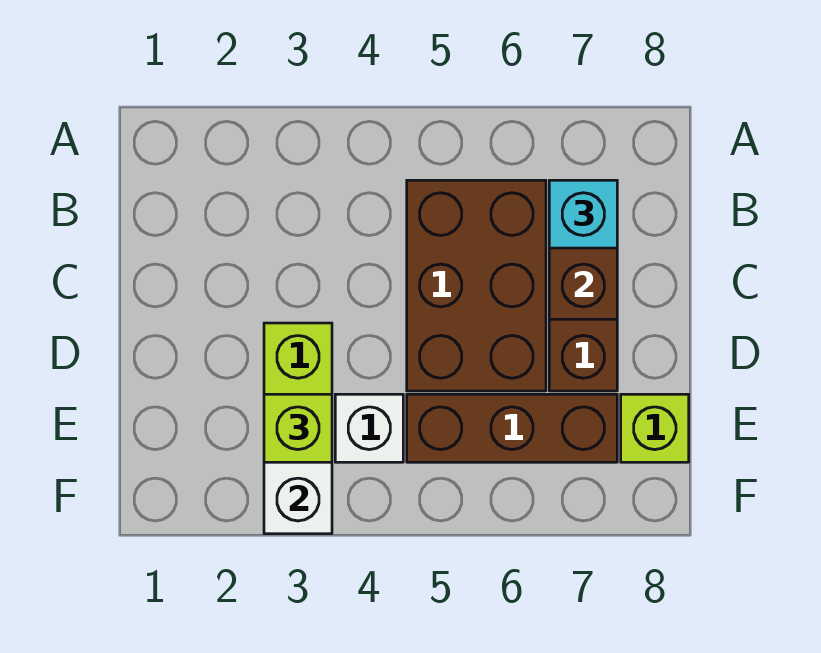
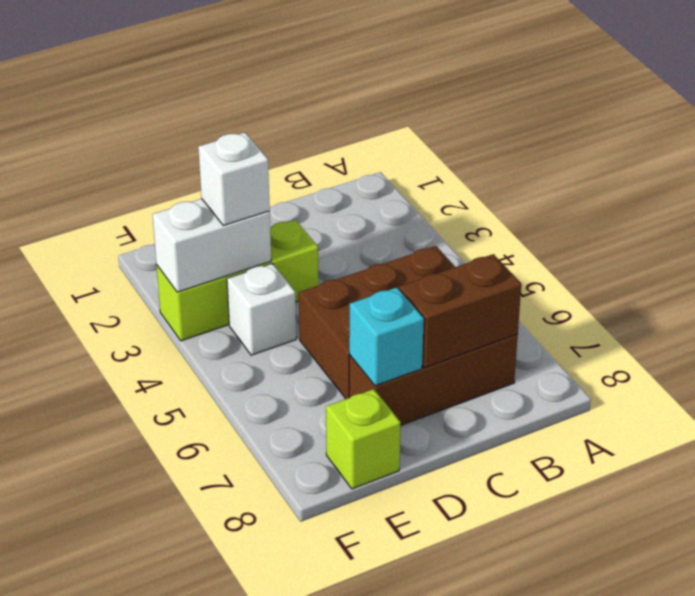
cyan brick B7 level 3 -> cyan brick D7 level 2
lime brick E3 level 3 -> white brick E3 level 3
brown brick E5:E7 level 1 -> none

